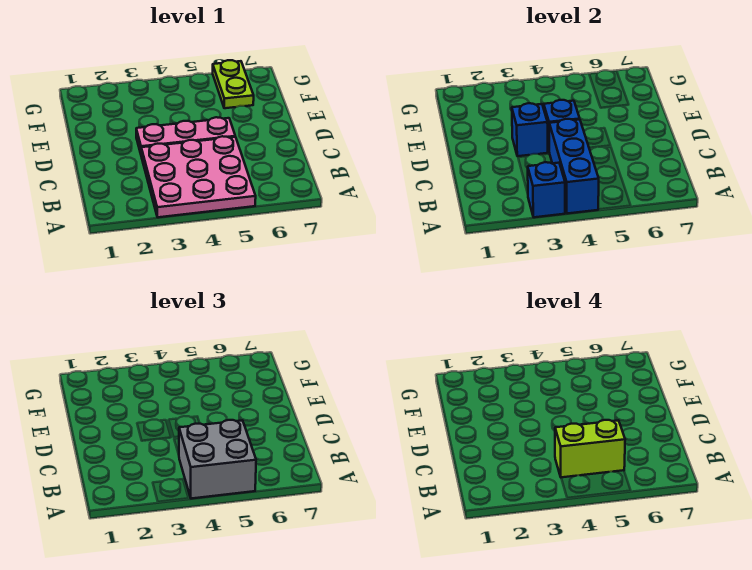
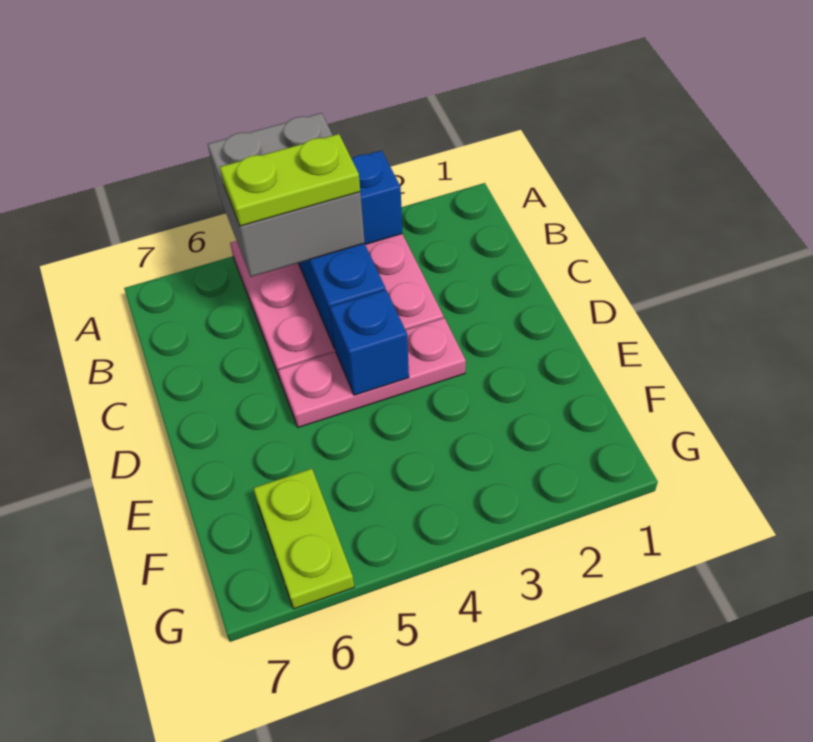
lime brick B4:B5 level 4 -> lime plate B4:B5 level 4
blue brick D3 level 2 -> none

